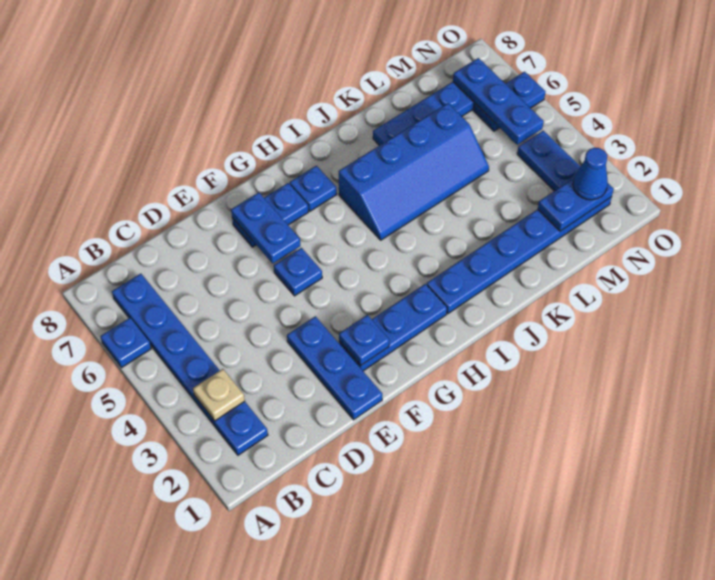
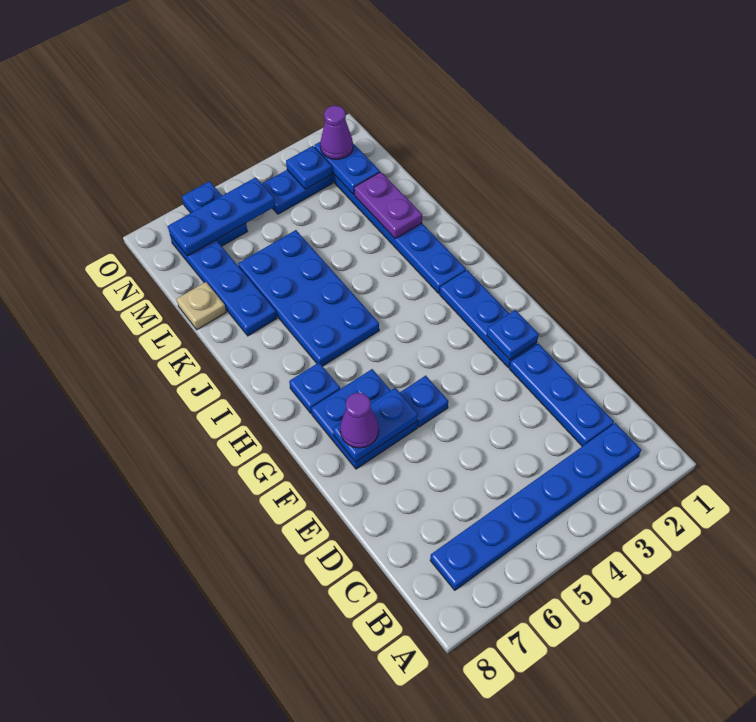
blue plate A6 level 1 -> blue plate N3 level 2
tan plate B3 level 2 -> tan plate L8 level 1
blue plate E1:E3 level 1 -> blue plate C2:E2 level 1
blue plate F7:G7 level 1 -> blue plate F6:G7 level 1
none -> purple cone F7 level 3
blue slope I5:L6 level 1 top 6 -> blue plate I5:L6 level 1
none -> purple plate K2:L2 level 2
blue cone N2 level 3 -> purple cone N2 level 3

